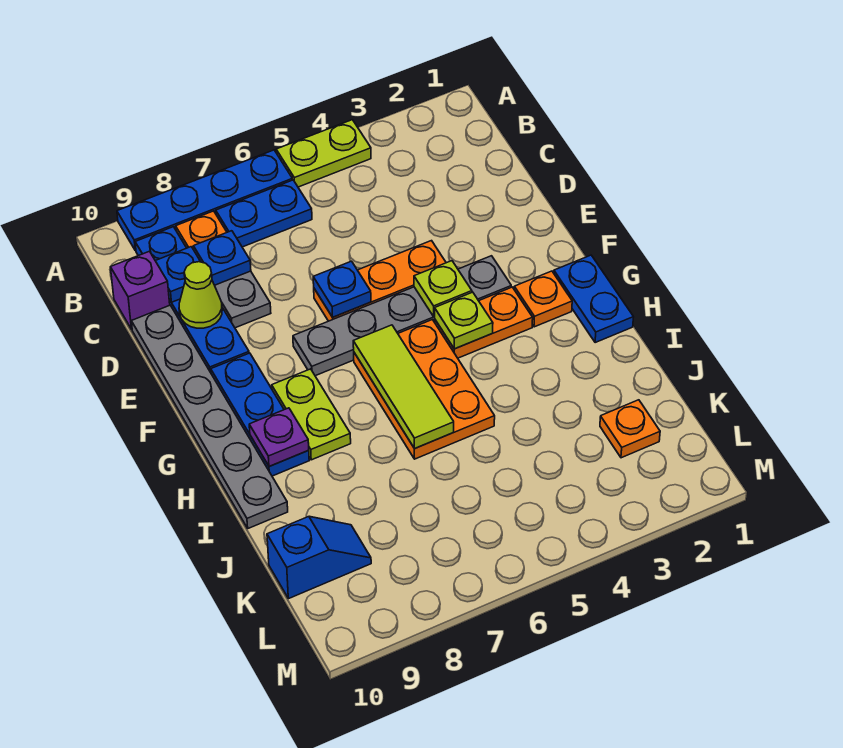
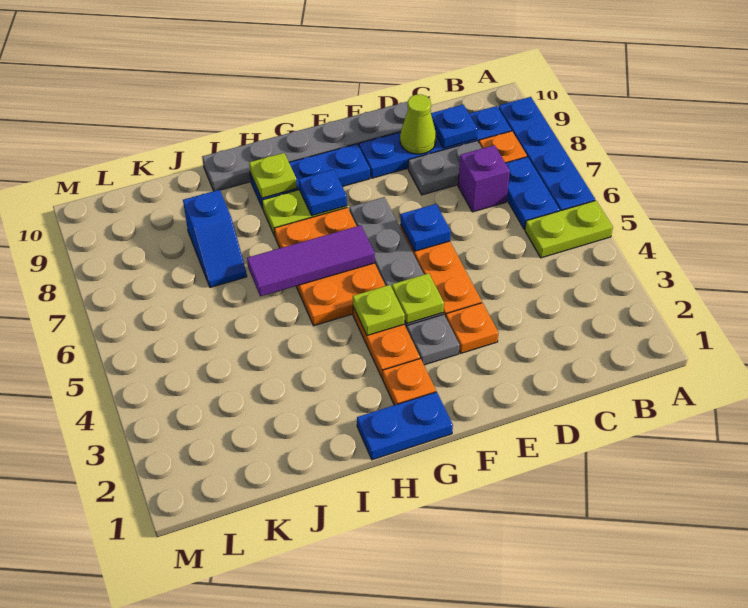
lime plate A4:A5 level 1 -> lime plate A5:B5 level 1
blue plate C8 level 2 -> blue plate G8 level 2
purple brick C10 level 1 -> purple brick C7 level 1
orange plate G5:I6 level 1 -> orange plate G5:H7 level 1
lime tile G6:I6 level 2 -> purple tile G6:I6 level 2
purple plate H9 level 2 -> lime plate H9 level 2
orange plate K2 level 1 -> orange plate E3 level 1
blue slope K9:K10 level 1 top 10 -> blue slope J7:J8 level 1 top 8

